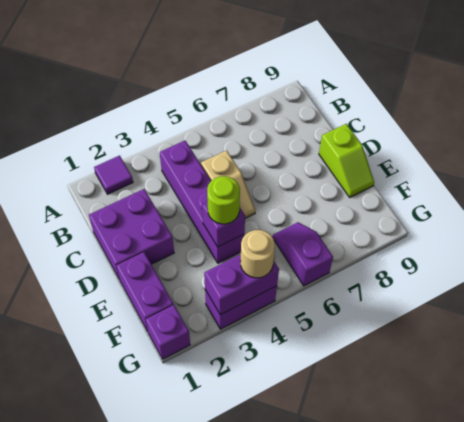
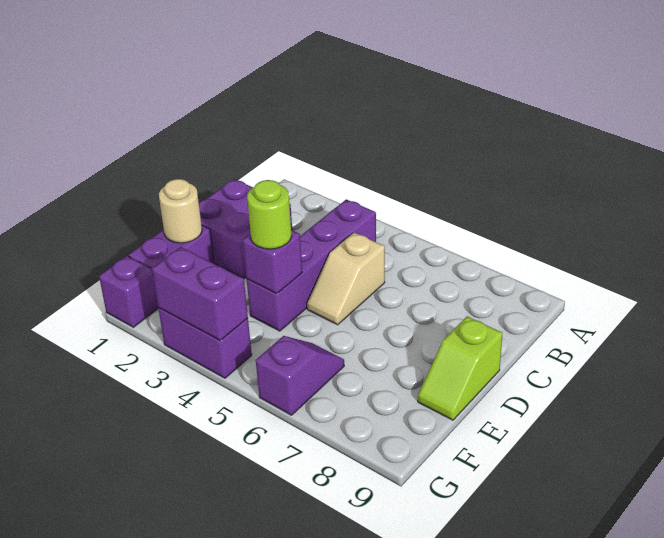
purple tile A2 level 1 -> none
tan round brick G4 level 3 -> tan round brick E1 level 2

